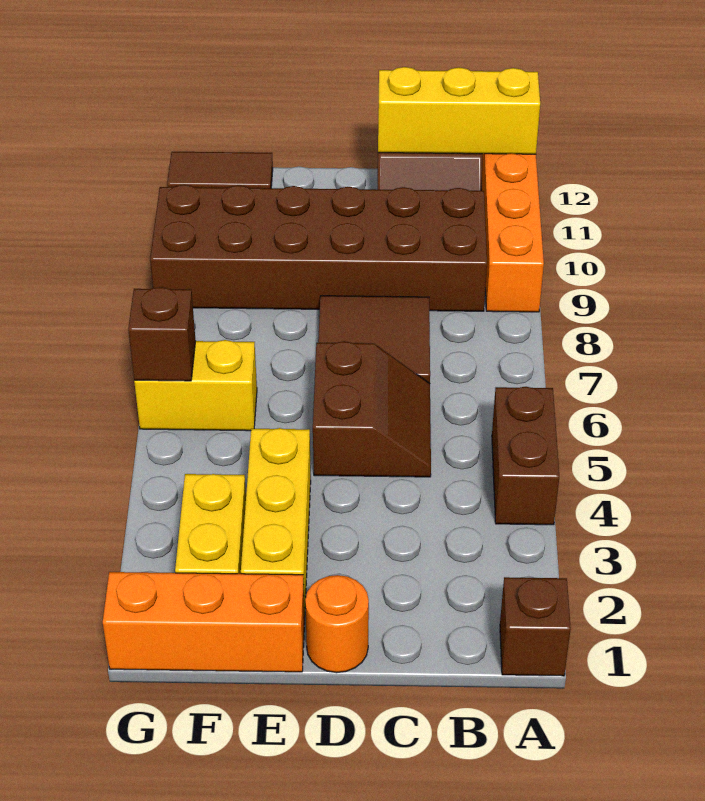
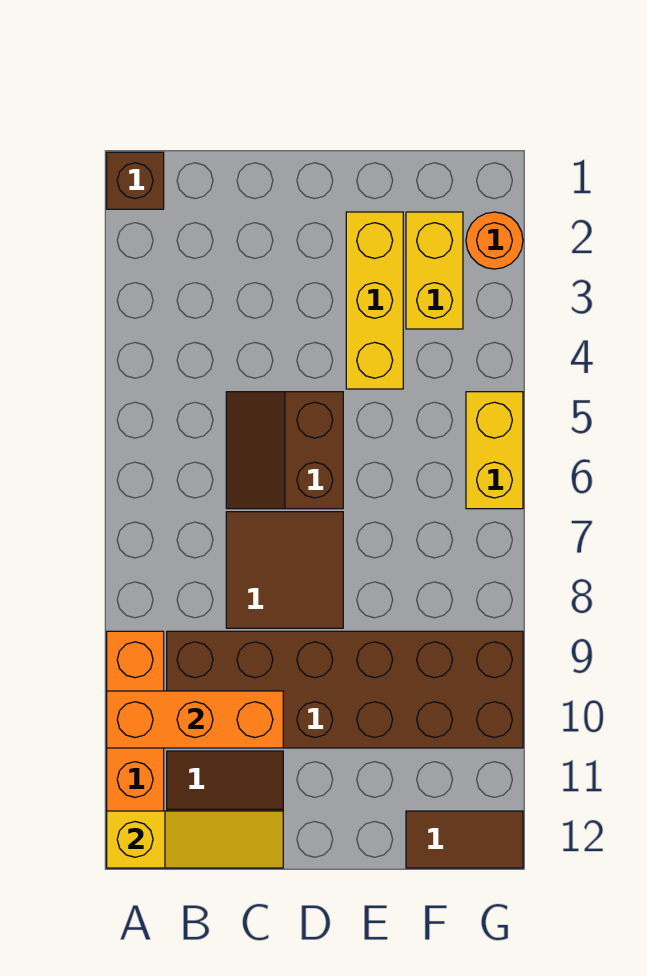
brown brick A4:A5 level 1 -> none
yellow brick A12:C12 level 2 -> yellow slope A12:C12 level 2 top A
orange round brick D1 level 1 -> orange round brick G2 level 1
orange brick E1:G1 level 1 -> orange brick A10:C10 level 2
yellow brick F6:G6 level 1 -> yellow brick G5:G6 level 1
brown brick G6 level 2 -> none

